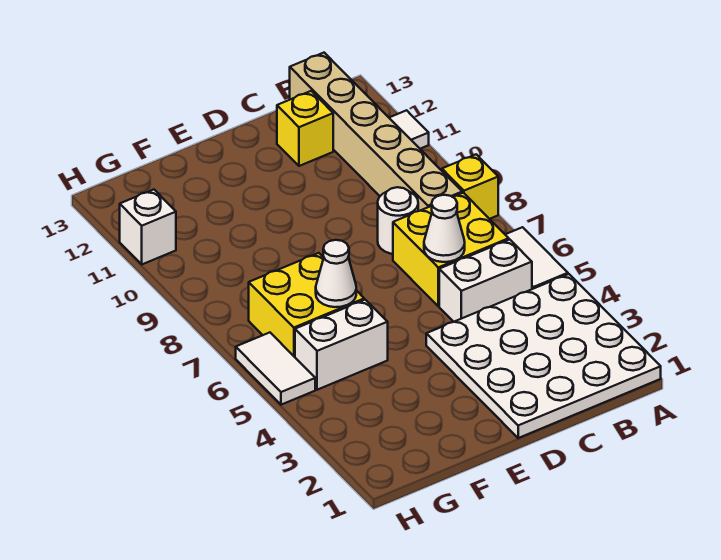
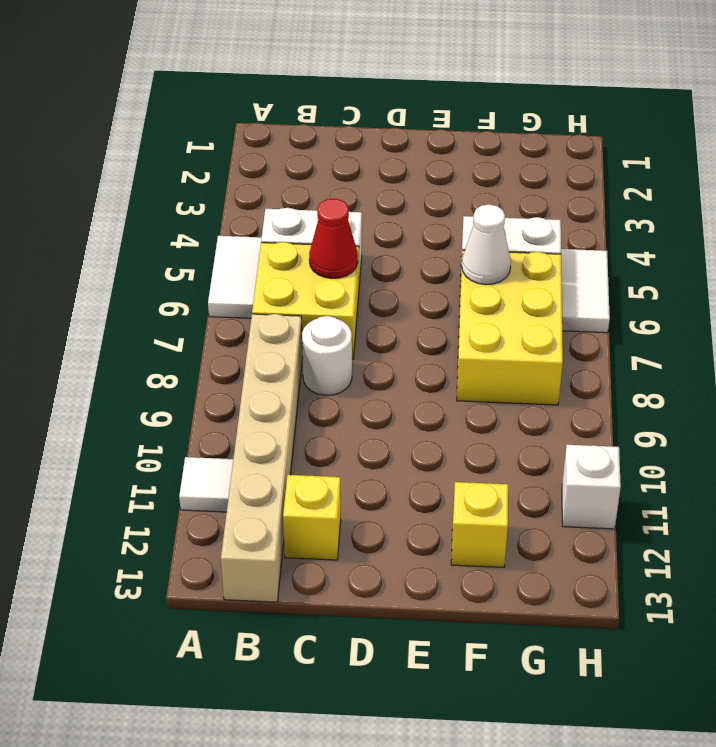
white plate A1:D4 level 1 -> none
yellow brick A8 level 1 -> yellow brick F12 level 1
white cone C6 level 2 -> red cone C6 level 2
yellow brick F6:G7 level 1 -> yellow brick F6:G8 level 1

